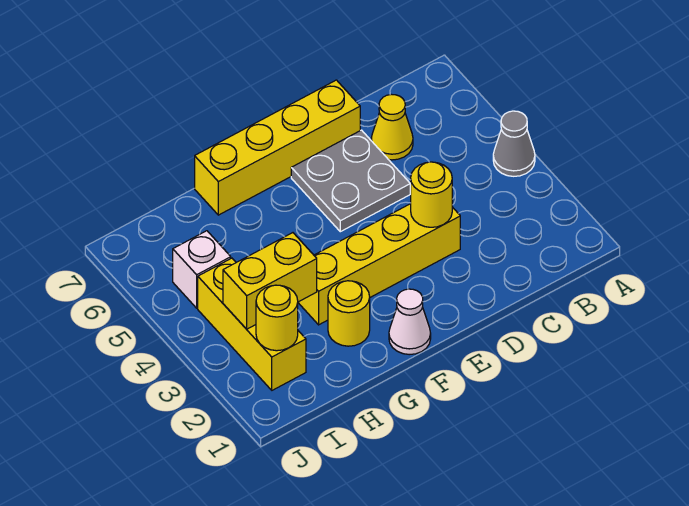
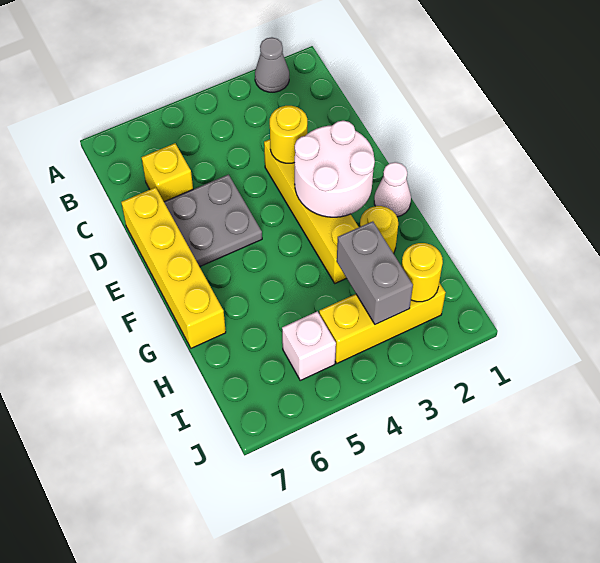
grey cone A4 level 1 -> grey cone A2 level 1
yellow cone C6 level 1 -> yellow brick C6 level 1
none -> white round brick E2:F3 level 2
yellow brick H3:I3 level 2 -> grey brick H3:I3 level 2

